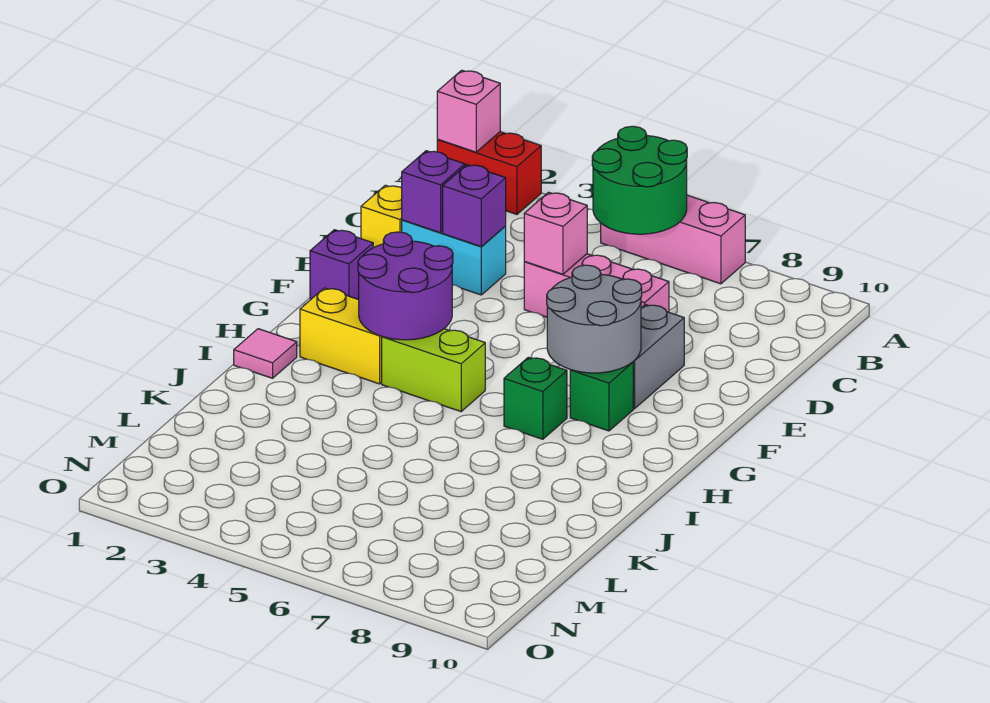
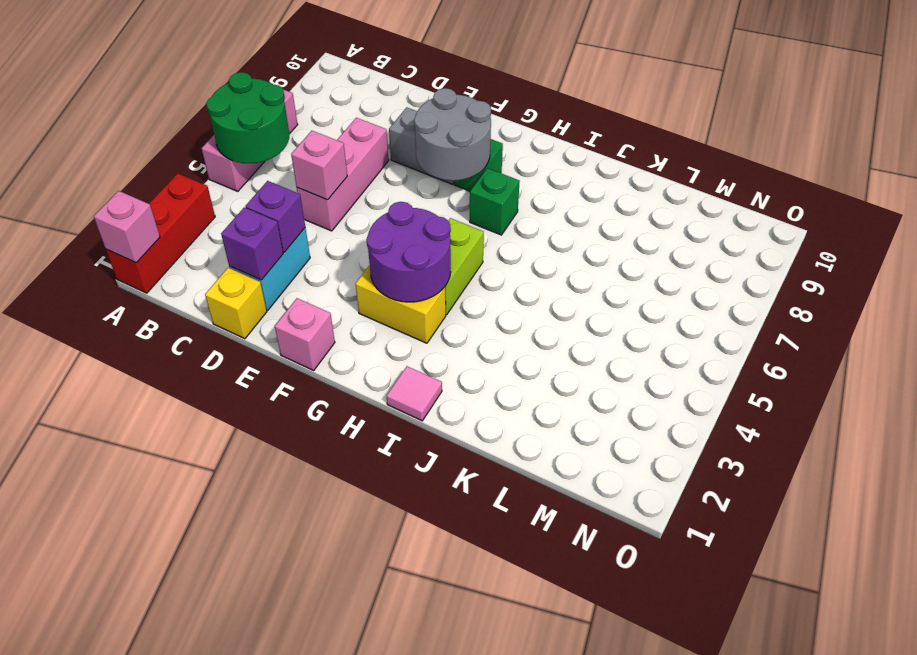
red brick A1:A2 level 1 -> red brick A1:A3 level 1
purple brick F1 level 1 -> pink brick F1 level 1
yellow brick H2:H3 level 1 -> yellow brick G3:H3 level 1

